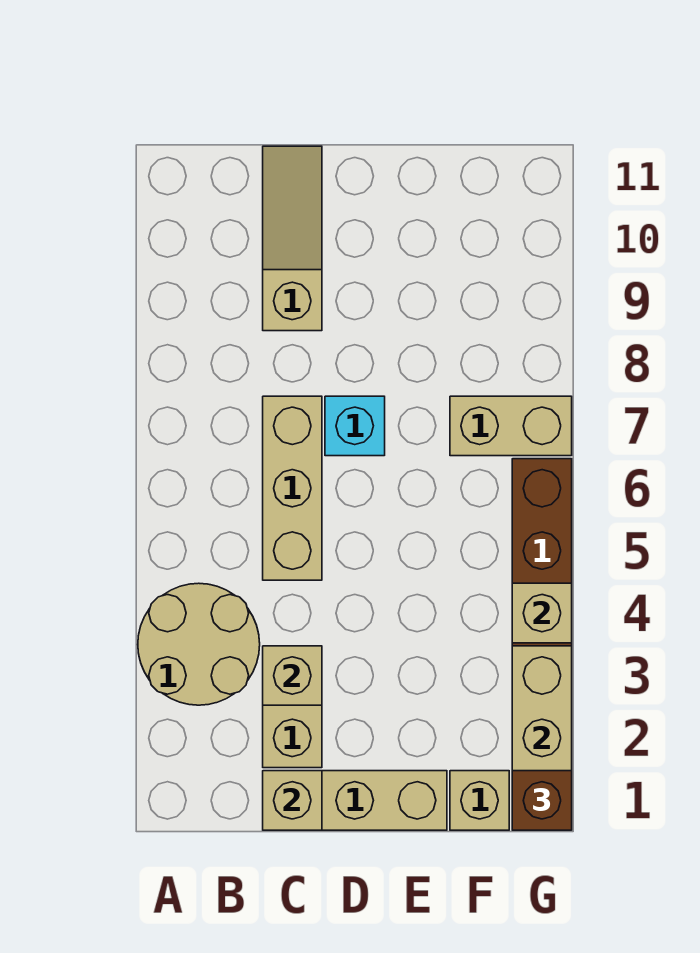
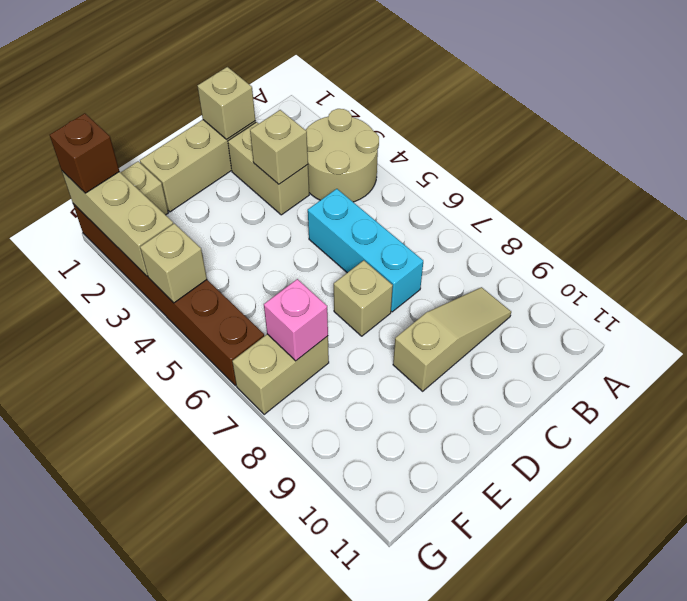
tan brick C5:C7 level 1 -> cyan brick C5:C7 level 1
tan slope C9:C11 level 1 top 9 -> tan slope B9:D9 level 1 top D
cyan brick D7 level 1 -> tan brick D7 level 1
none -> pink brick F7 level 2

